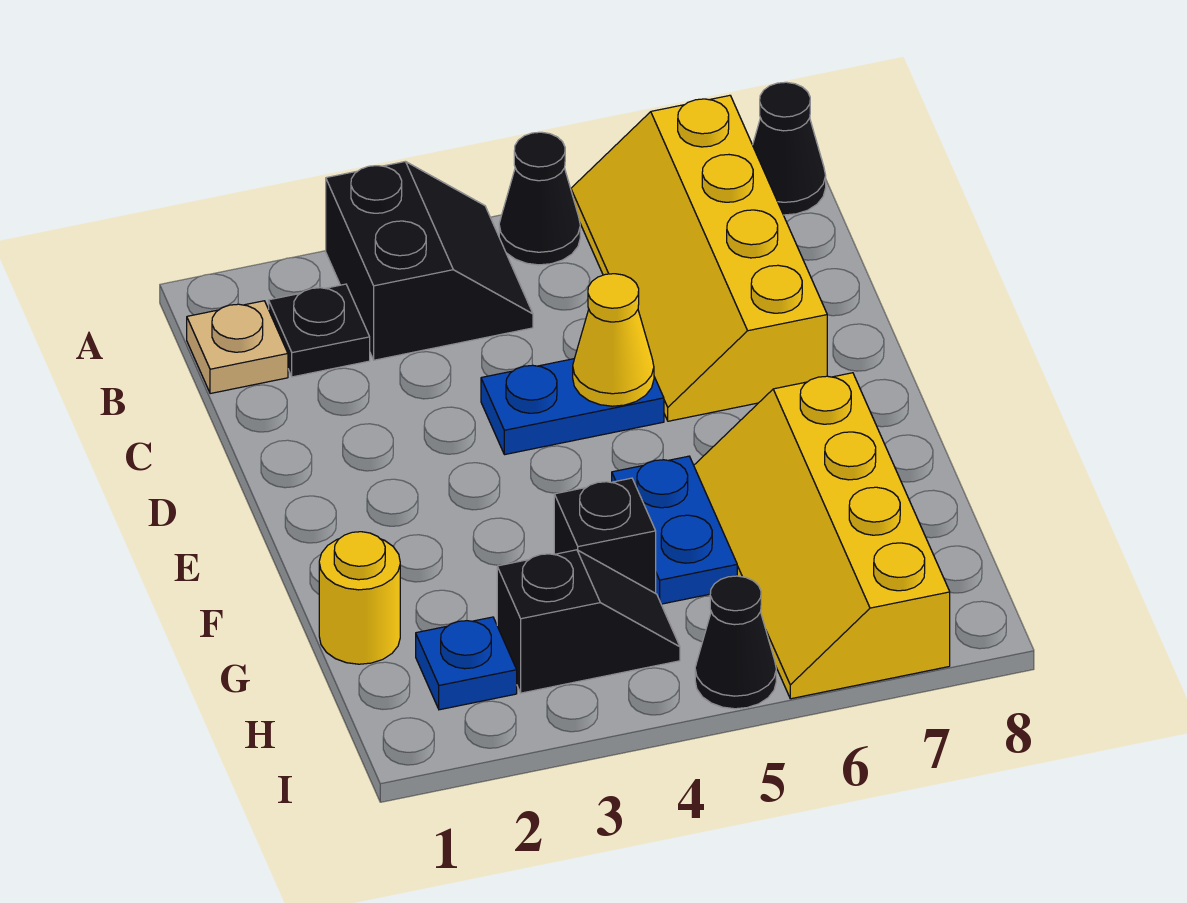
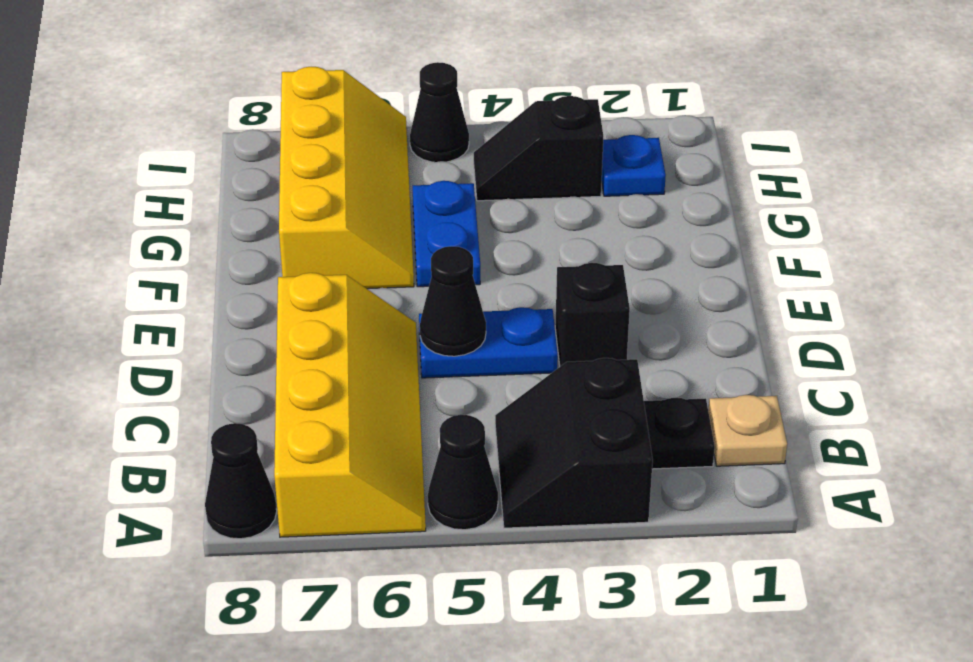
yellow cone D5 level 2 -> black cone D5 level 2
yellow round brick G1 level 1 -> none
black brick G4 level 1 -> black brick D3 level 1

